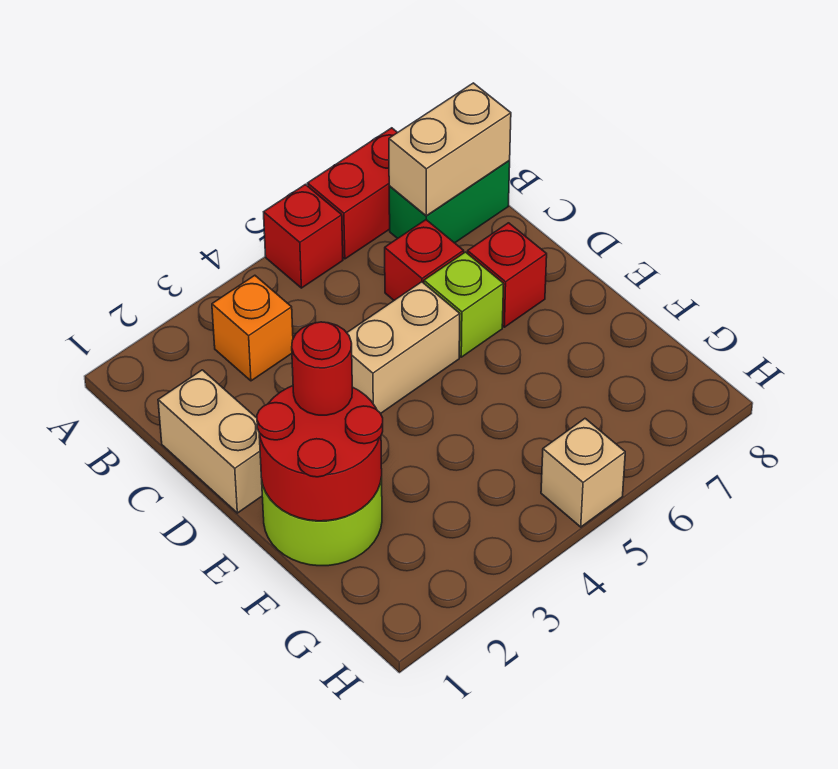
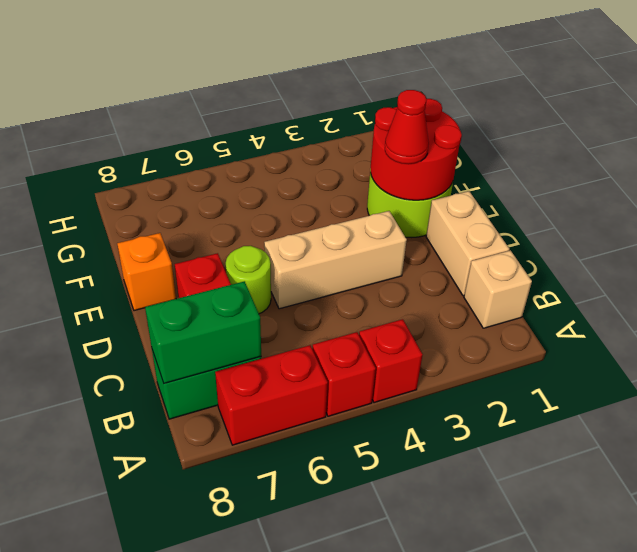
orange brick B3 level 1 -> orange brick E8 level 1
tan brick B7:B8 level 2 -> green brick B7:B8 level 2
red brick C6 level 1 -> red brick A4 level 1
tan brick D4:D5 level 1 -> tan brick D3:D5 level 1
lime brick D6 level 1 -> lime round brick D6 level 1
red round brick E2 level 3 -> red cone E2 level 3
tan brick H5 level 1 -> tan brick B1 level 1

